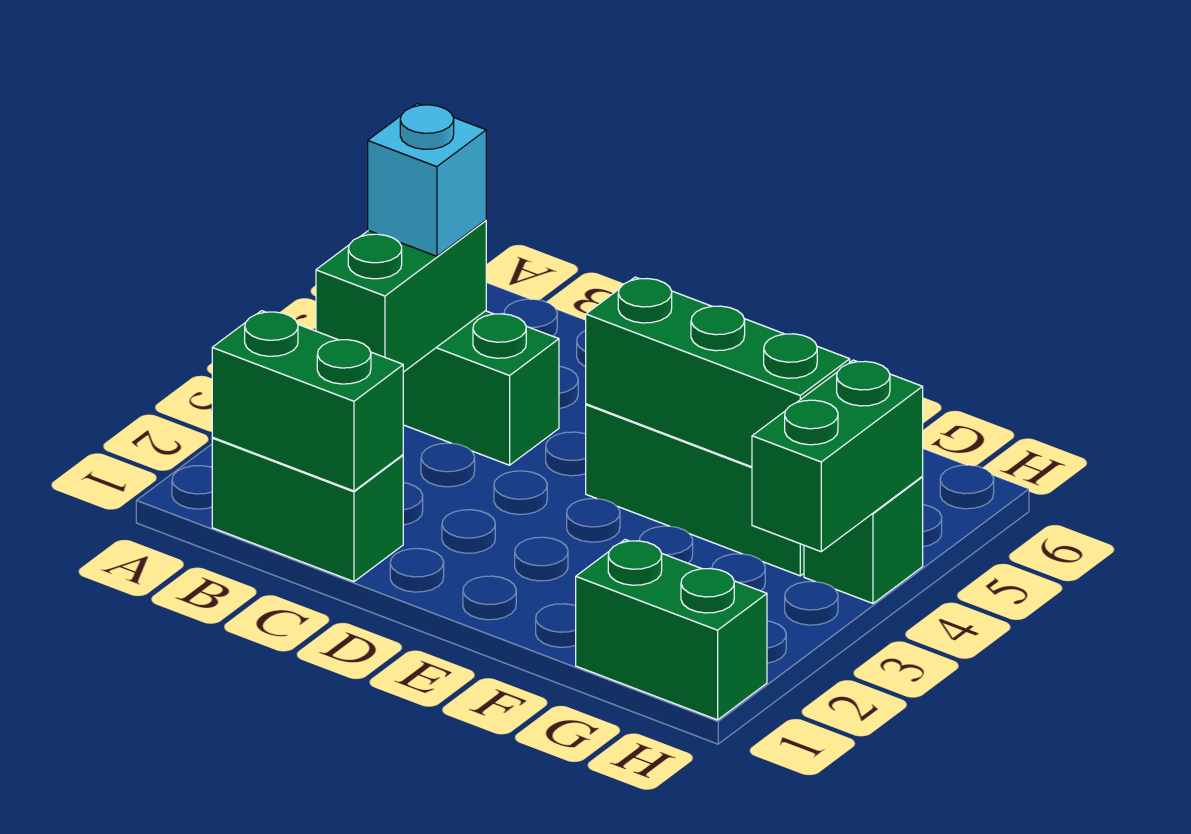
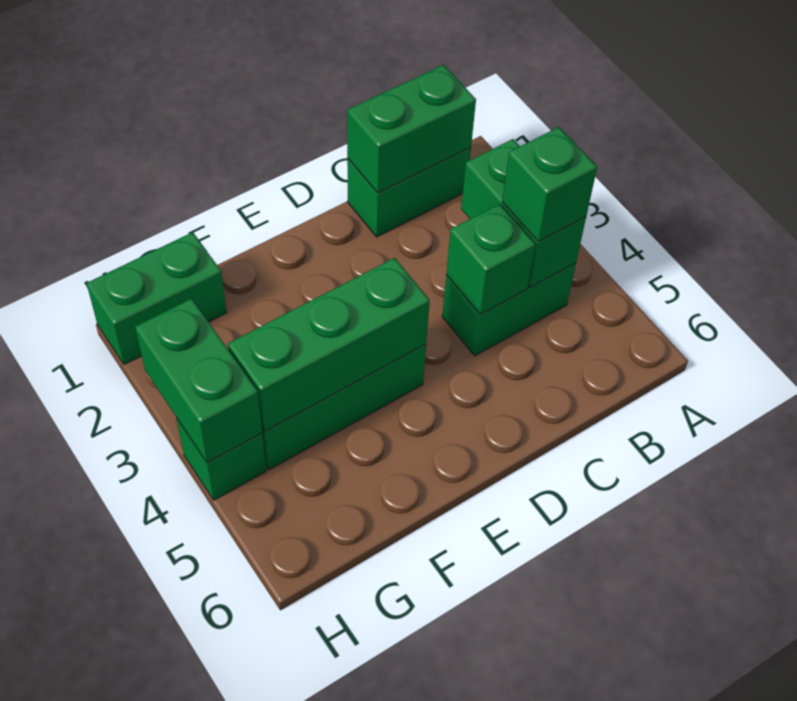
cyan brick B4 level 3 -> green brick B4 level 3
none -> green brick C4 level 2

